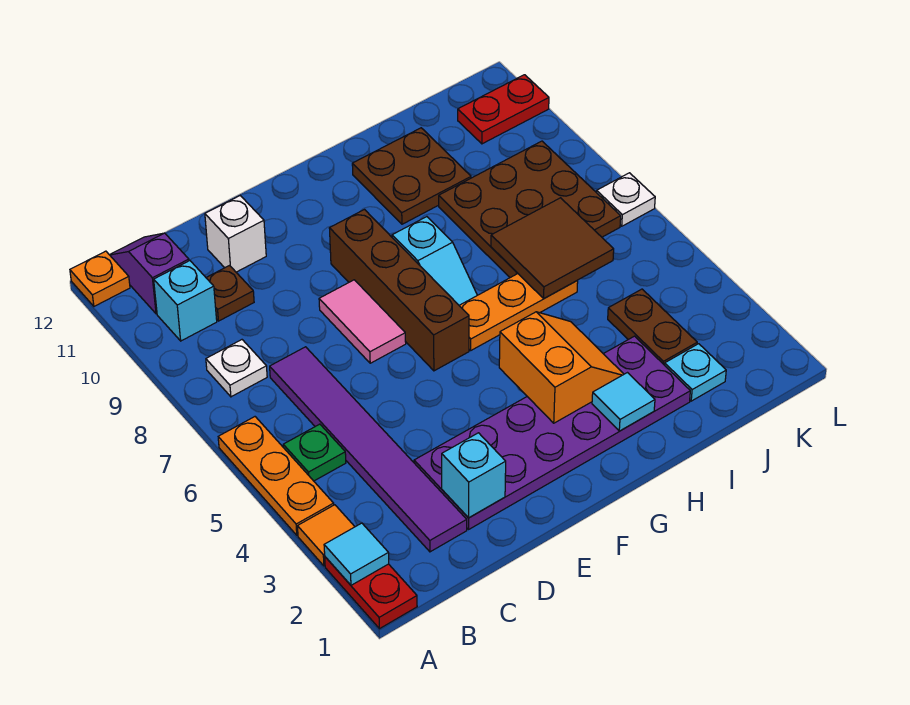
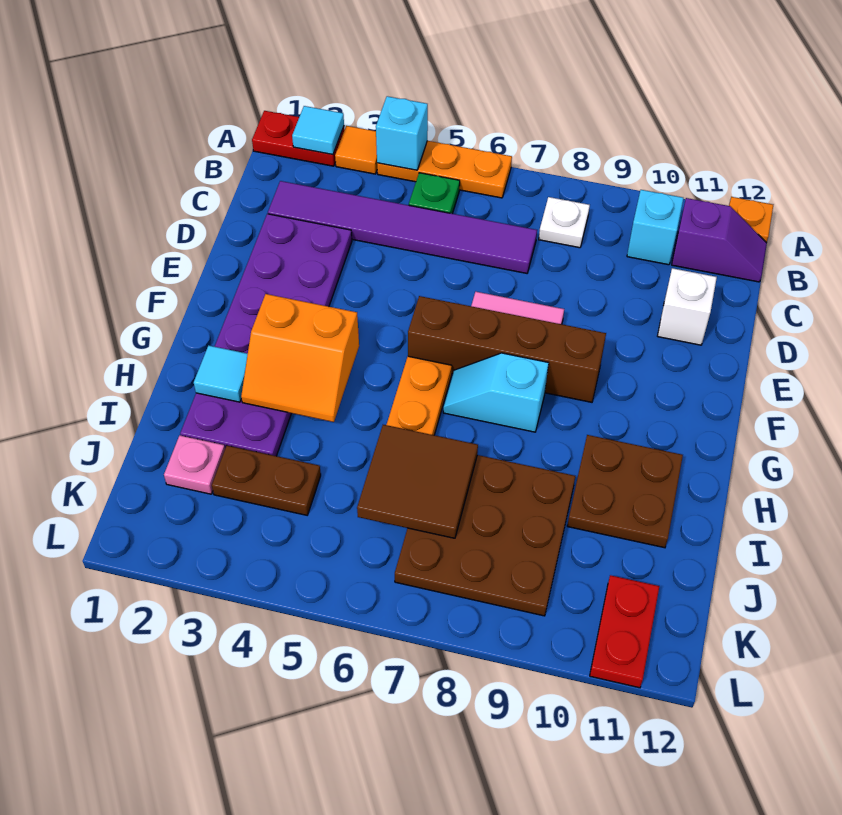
brown plate C10 level 1 -> none
cyan brick D2 level 2 -> cyan brick A4 level 2
cyan plate J2 level 1 -> pink plate J2 level 1
white plate L7 level 1 -> none

